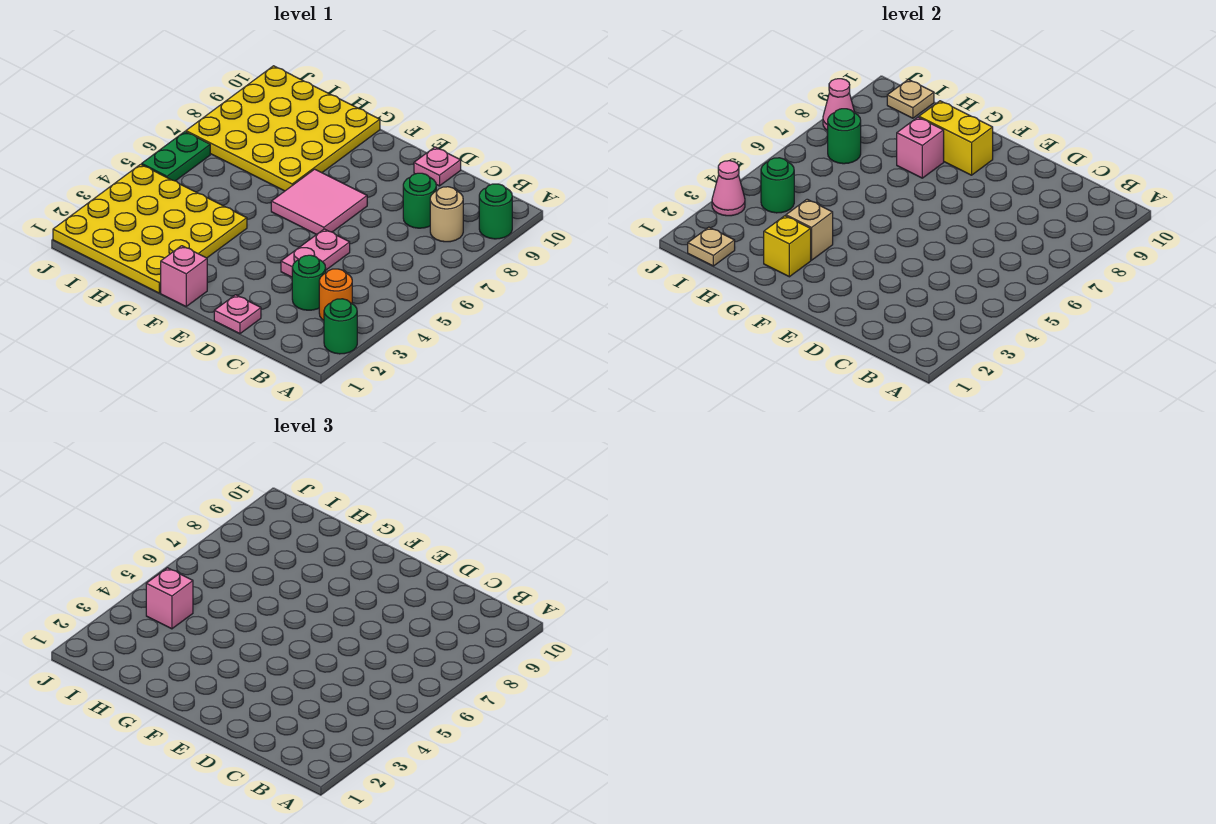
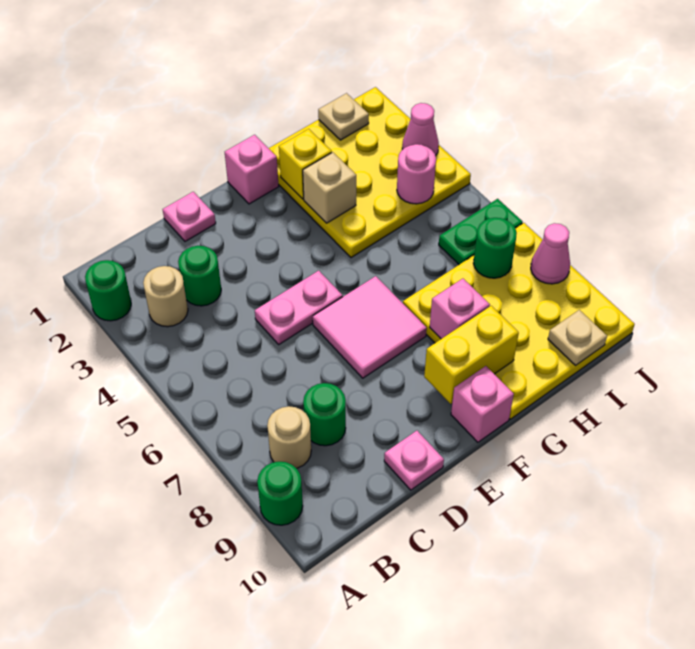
orange round brick B3 level 1 -> tan round brick B3 level 1
pink plate D4:D5 level 1 -> pink plate D5:E5 level 1
green round brick I4 level 2 -> pink round brick I4 level 2
pink brick I4 level 3 -> pink brick F10 level 1
green plate J5:J6 level 1 -> green plate I6:J6 level 1

